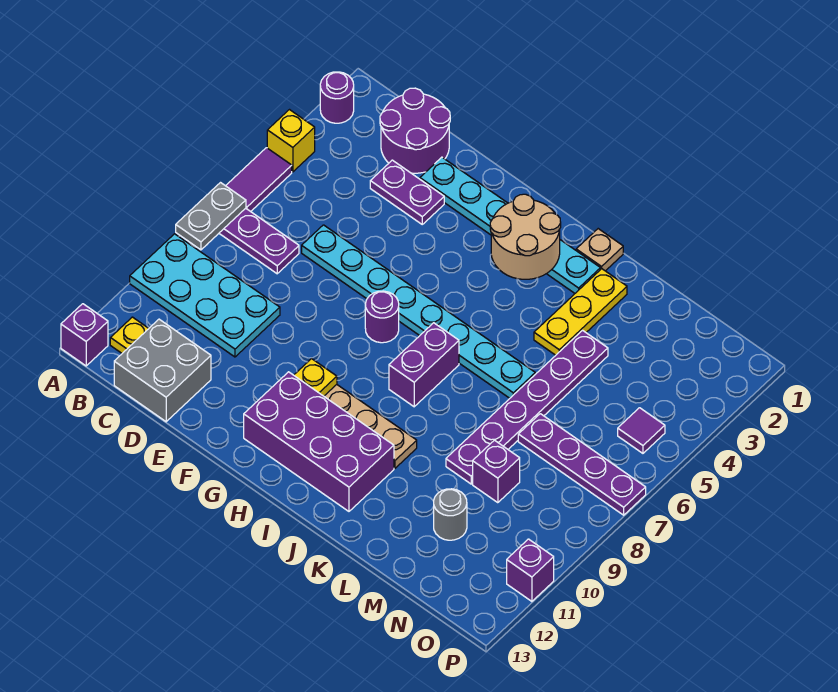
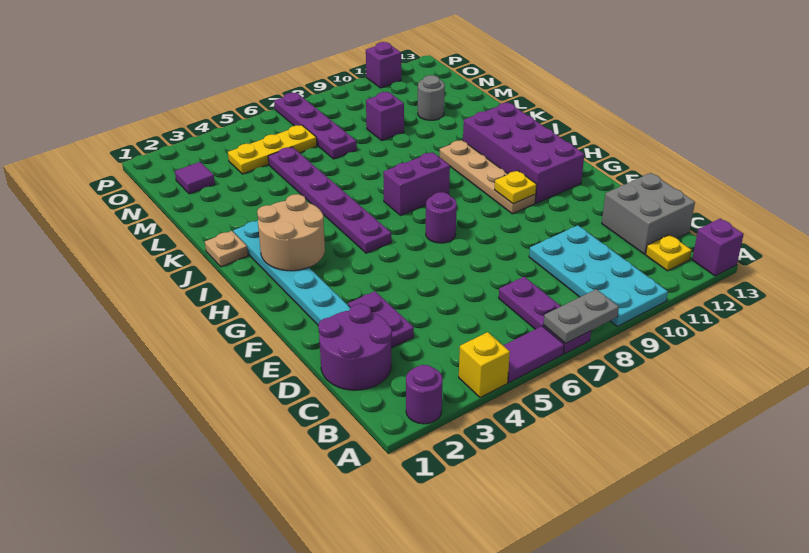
cyan plate D6:K6 level 1 -> none
yellow plate K2:K4 level 1 -> yellow plate N4:N6 level 1
purple plate L4:L9 level 1 -> purple plate H5:M5 level 1
purple tile O5 level 1 -> purple tile N2 level 1

